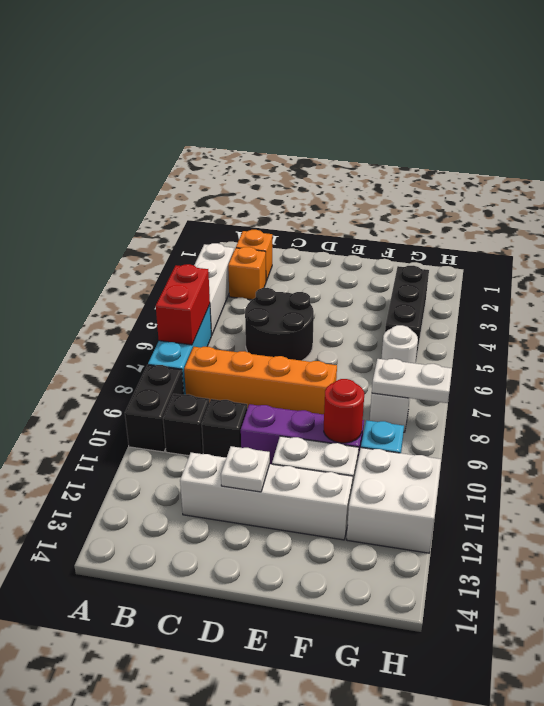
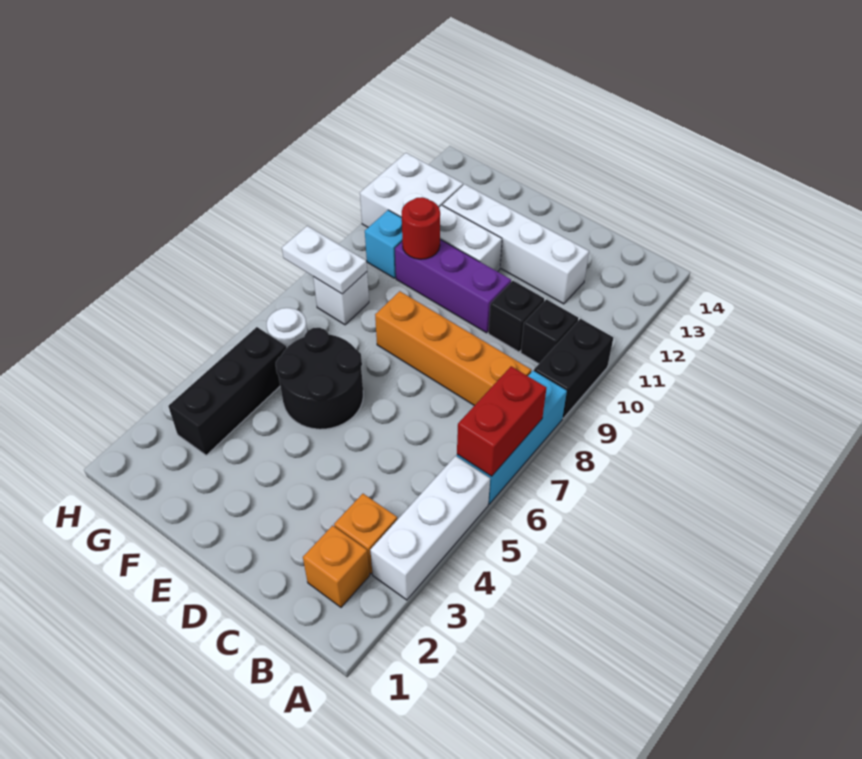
black round brick C5:D6 level 1 -> black round brick E5:F6 level 1
white plate D12 level 2 -> none

